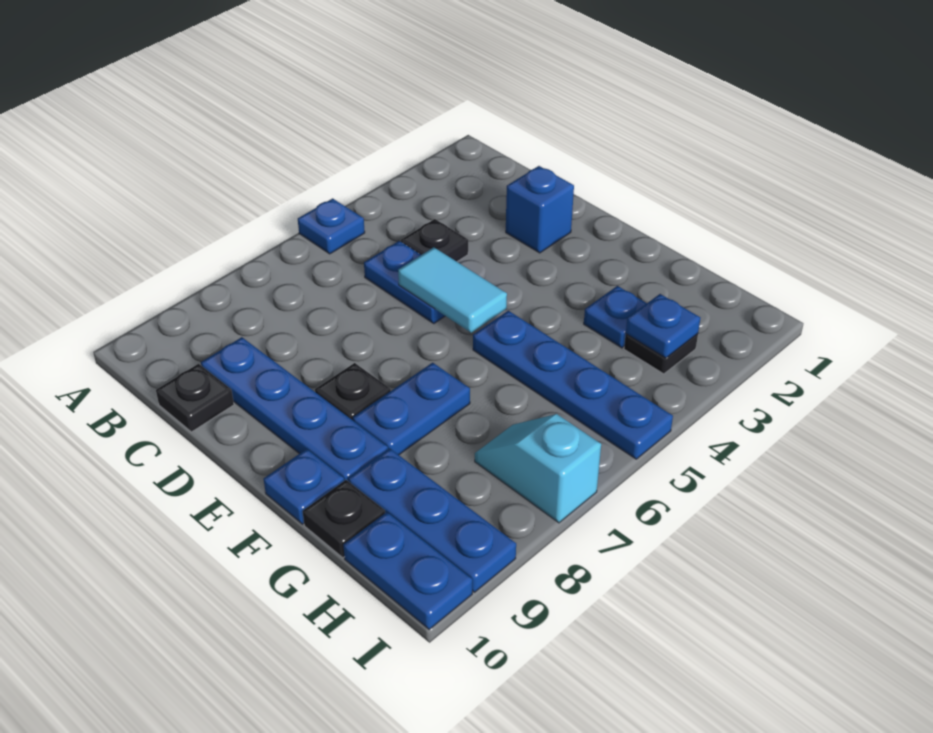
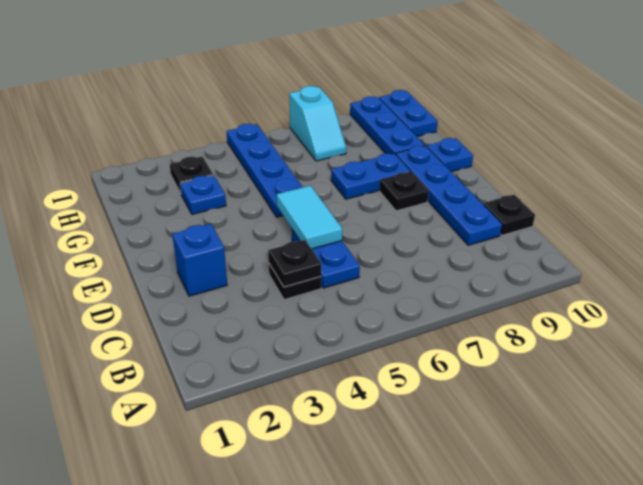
blue plate A5 level 1 -> none
black plate G10 level 1 -> black plate C4 level 2
blue plate H3 level 2 -> none

